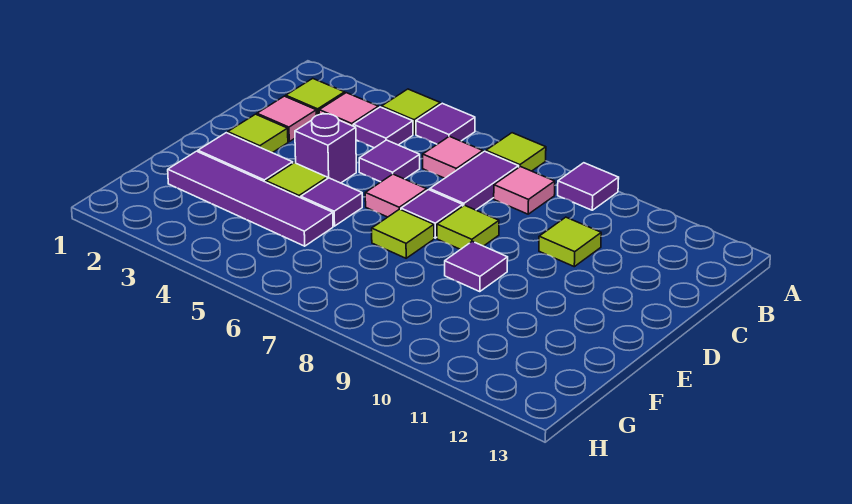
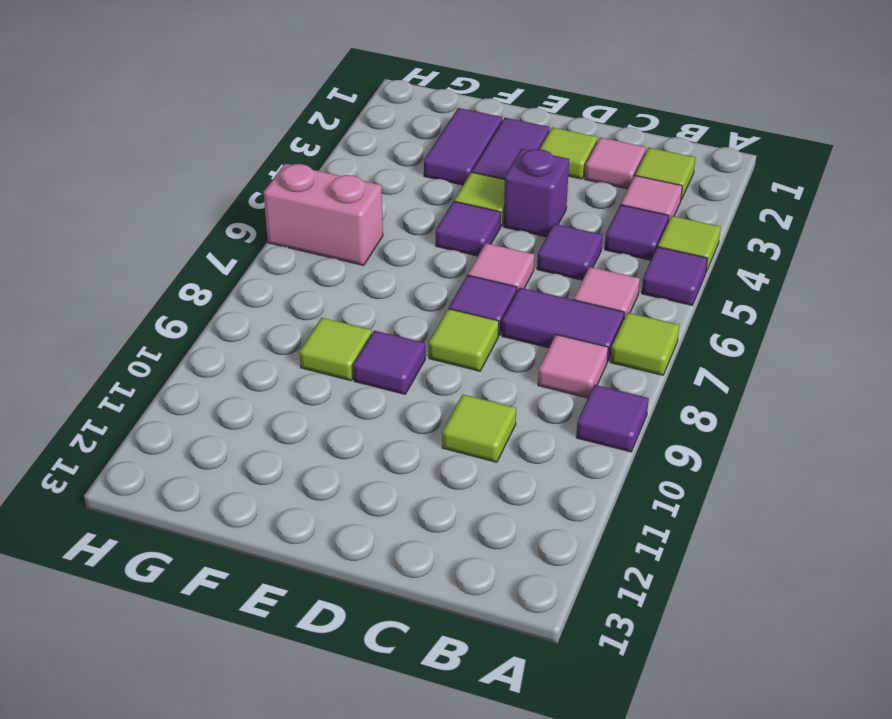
lime tile E7 level 1 -> lime tile F9 level 1
purple tile F2:F5 level 1 -> purple tile F2:F3 level 1
none -> pink brick G6:H6 level 1

